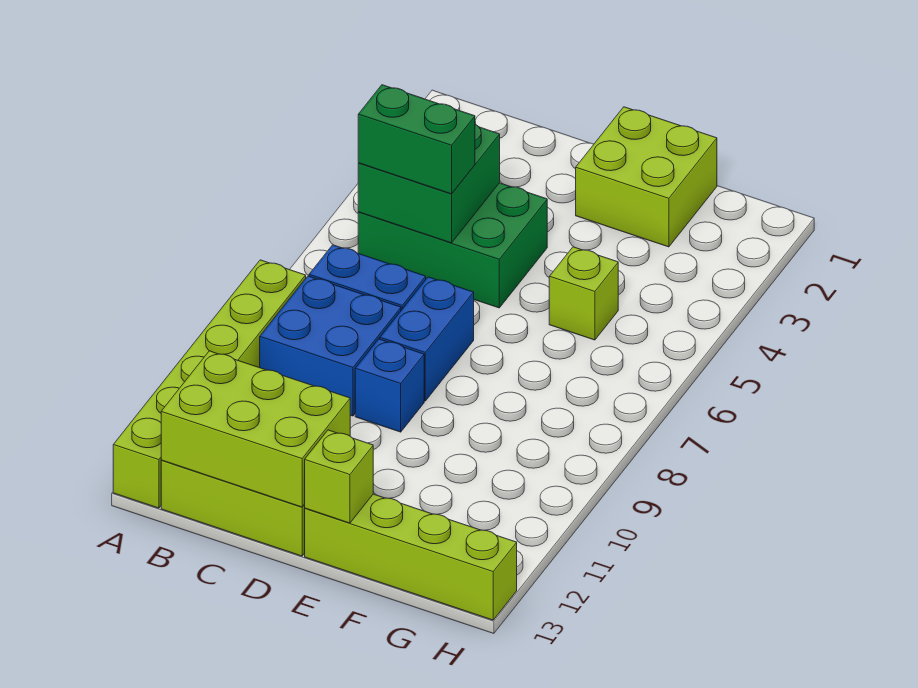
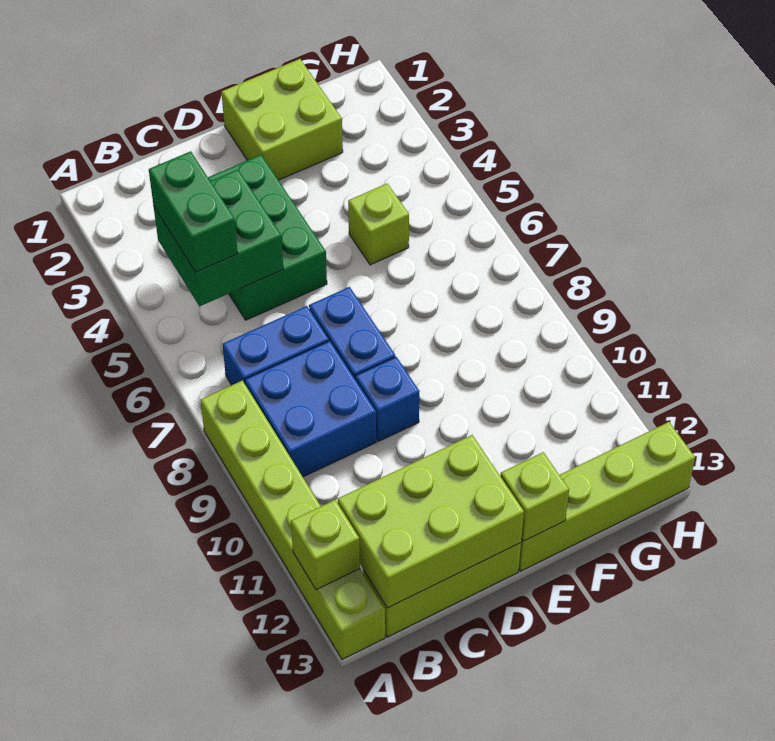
none -> lime brick A12 level 2
green brick B4:D5 level 1 -> green brick C3:D5 level 1
green brick B5:C5 level 3 -> green brick B4:B5 level 3

